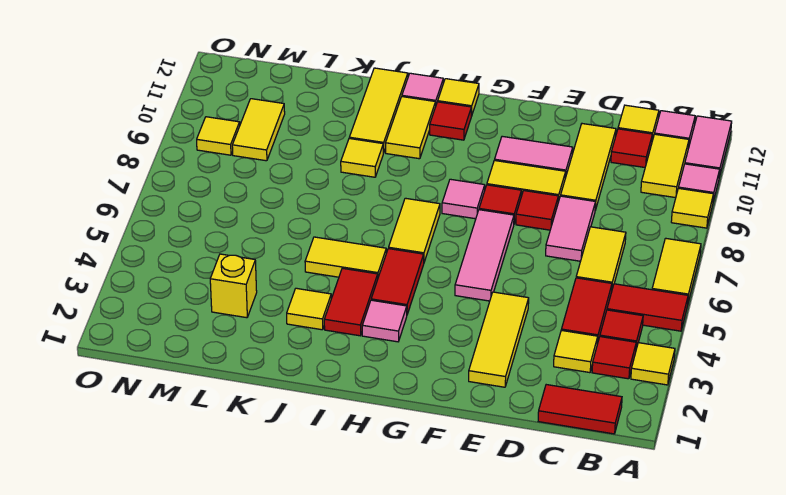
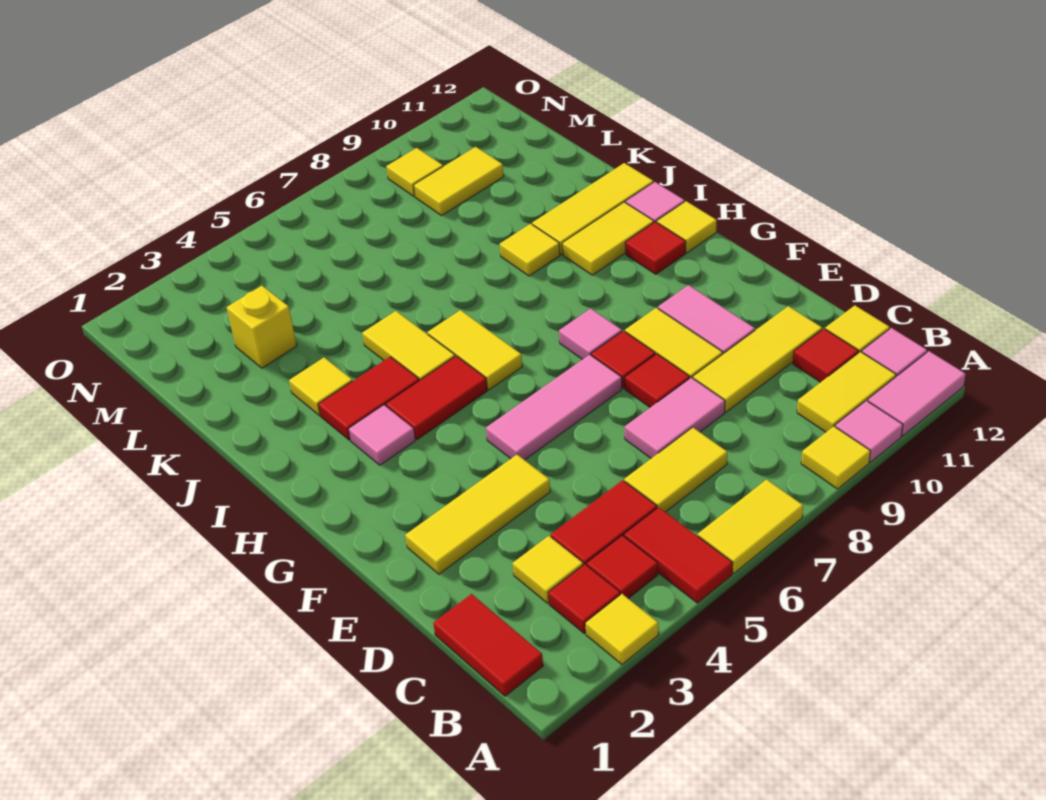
yellow tile H6:H7 level 1 -> yellow tile H6:I6 level 1

